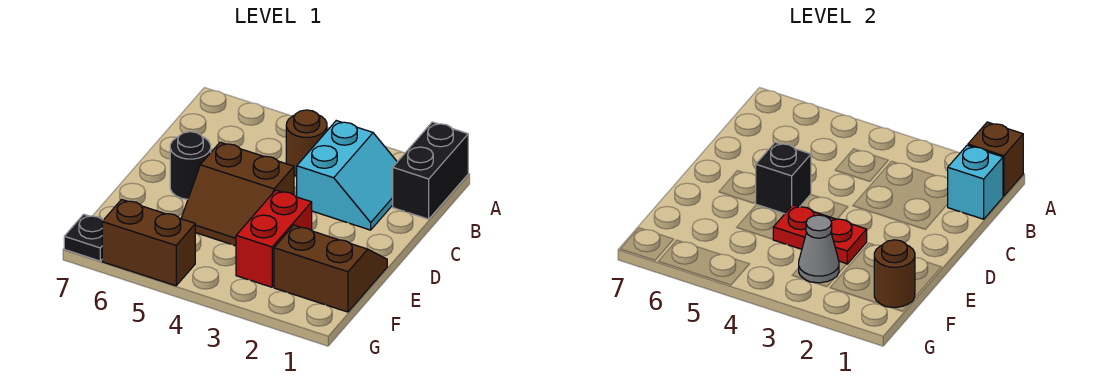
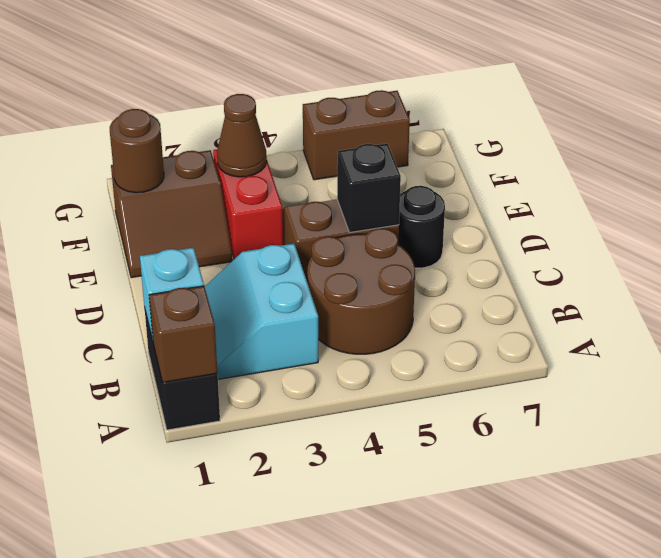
brown round brick B4 level 1 -> brown round brick B4:C5 level 1
red plate E3:E4 level 2 -> none
grey cone F3 level 2 -> brown cone F3 level 2
black plate G7 level 1 -> none

